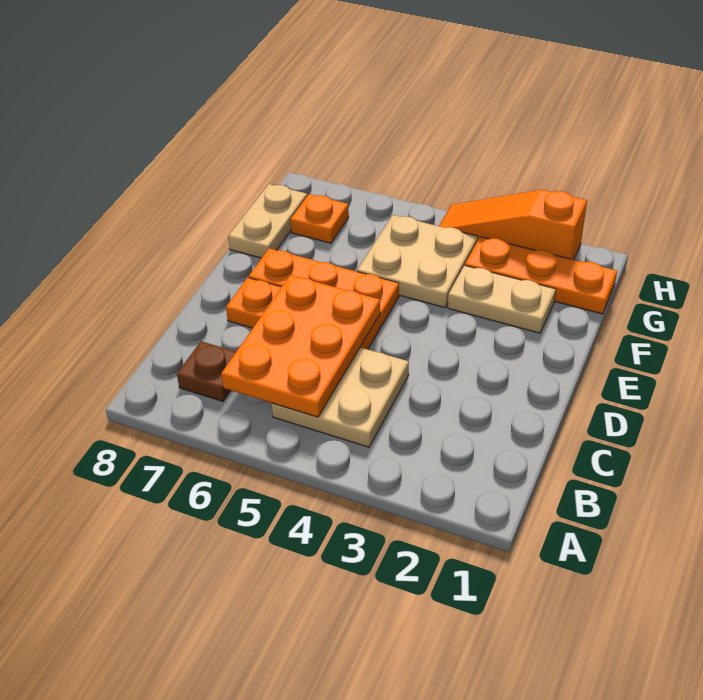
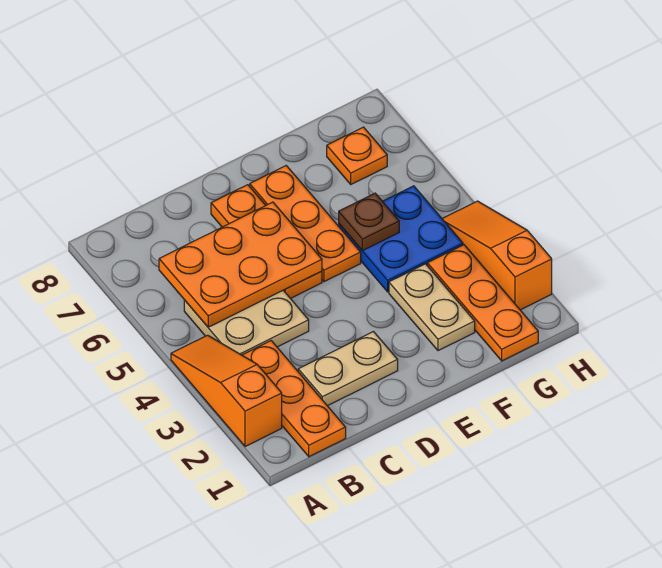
none -> orange slope A2:A4 level 1 top 2
none -> orange plate B1:B3 level 1
brown plate B7 level 1 -> brown plate F5 level 2
tan plate F4:G5 level 1 -> blue plate F4:G5 level 1
tan plate F8:G8 level 1 -> tan plate C2:D2 level 1

